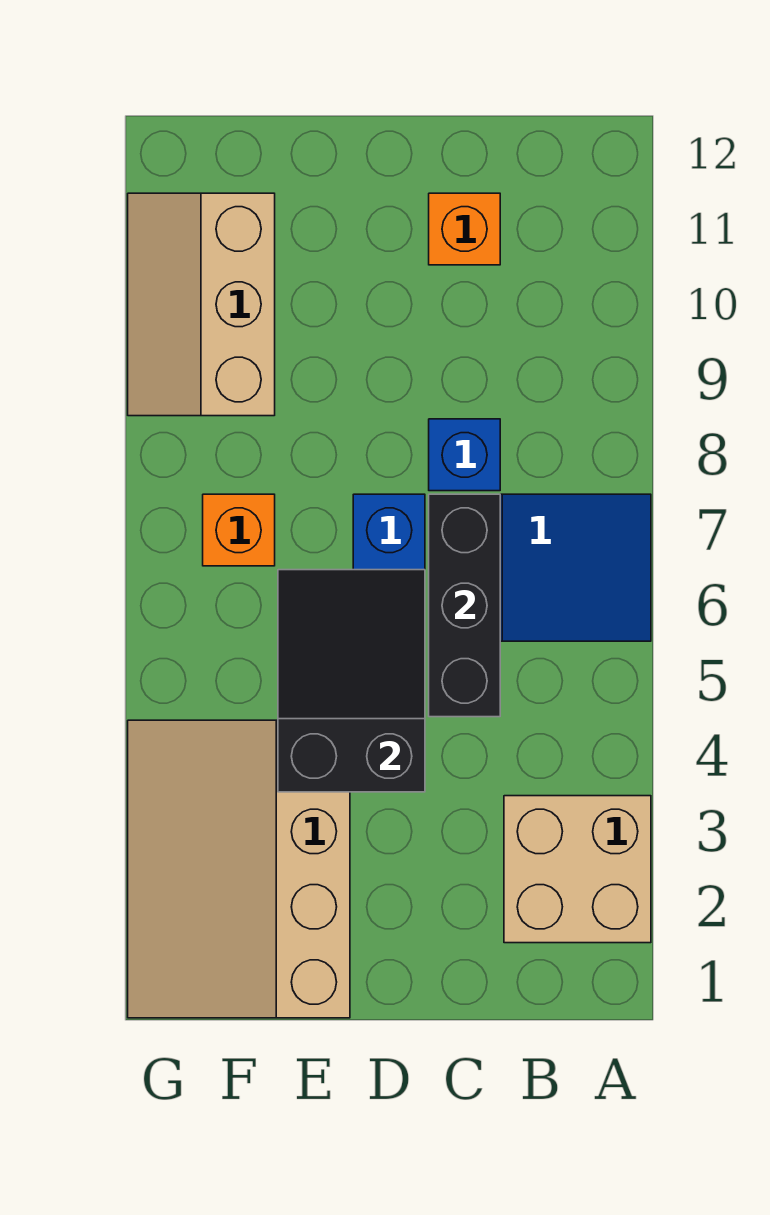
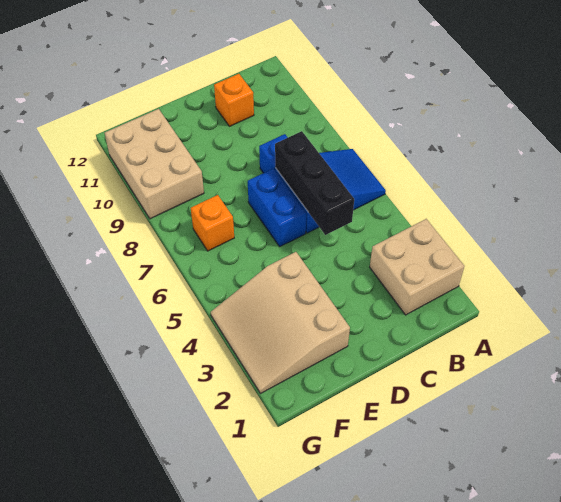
black slope D4:E6 level 2 top 4 -> none
tan slope E1:G4 level 1 top E -> tan slope E2:G4 level 1 top E
tan slope F9:G11 level 1 top F -> tan brick F9:G11 level 1

